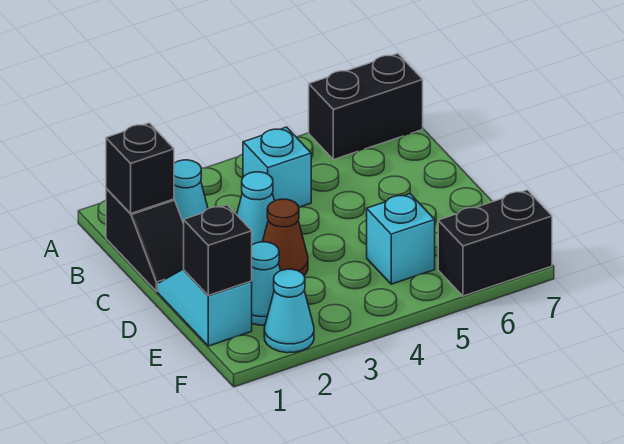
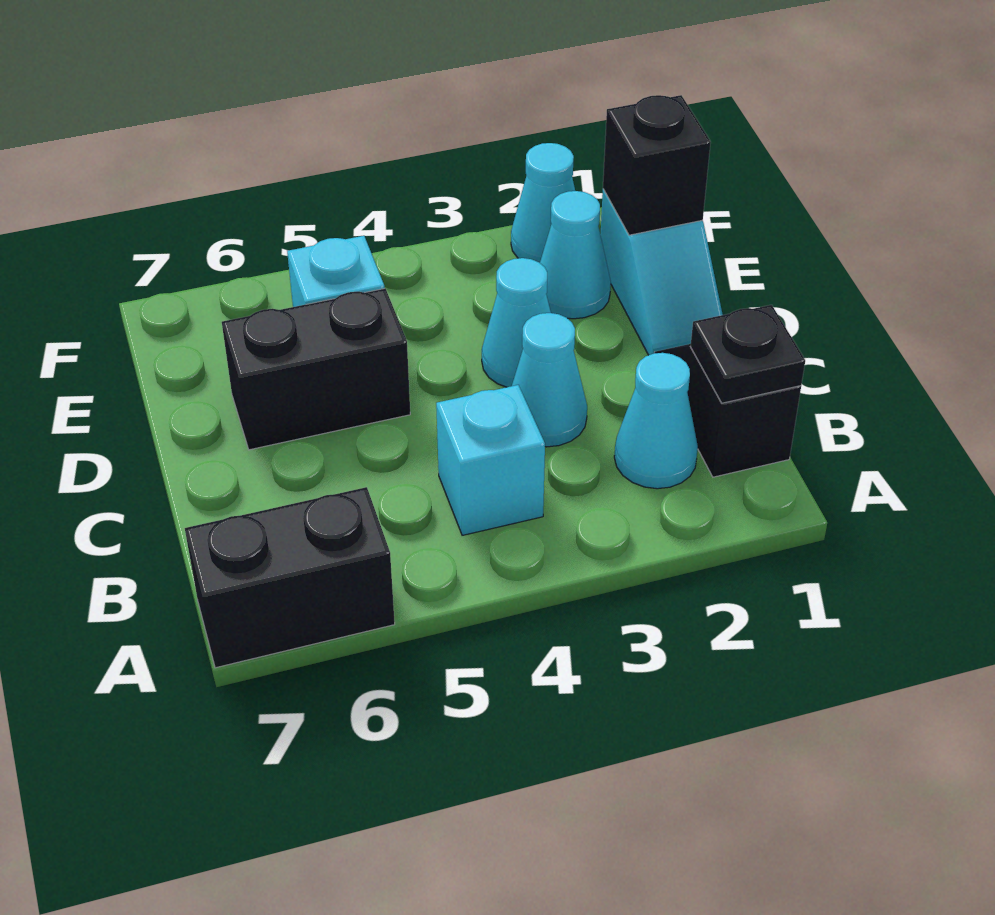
black brick B1 level 2 -> black plate B1 level 2
brown cone D3 level 1 -> cyan cone D3 level 1
black brick F6:F7 level 1 -> black brick D5:D6 level 1

